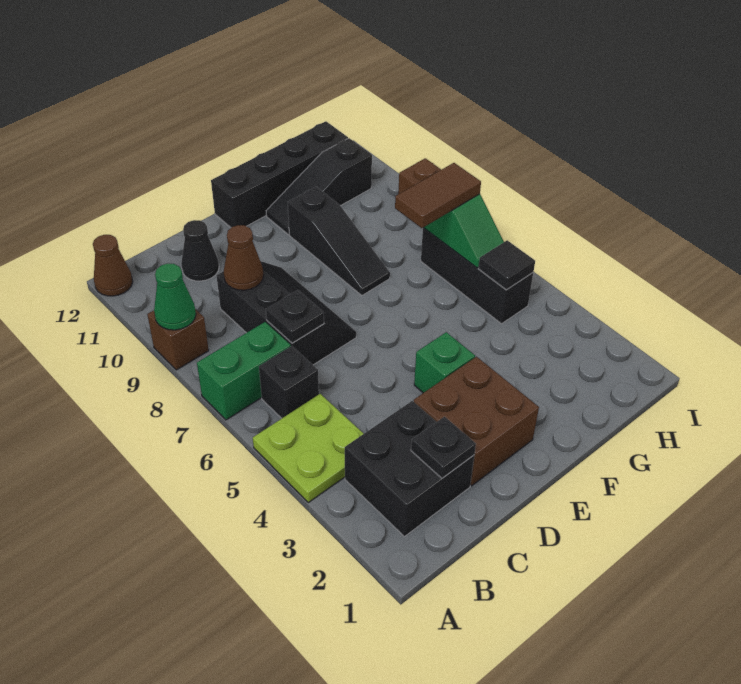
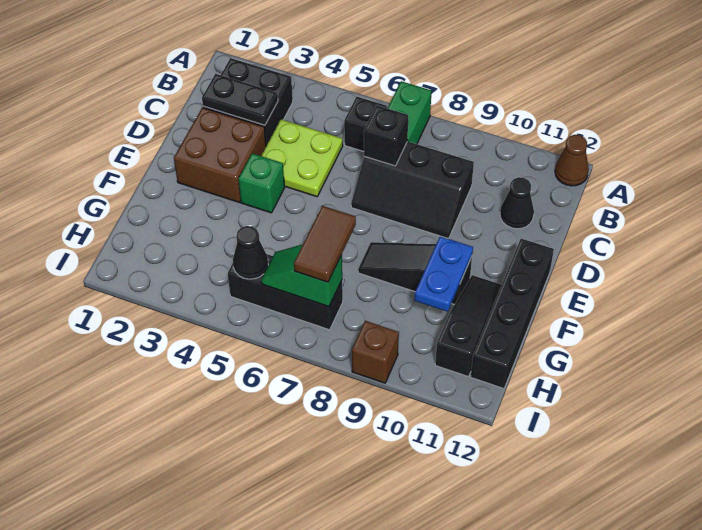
lime plate A4:B5 level 1 -> lime plate C4:D5 level 1
brown brick A9 level 1 -> none
green cone A9 level 2 -> none
black plate C2 level 2 -> black plate C2:C3 level 2
black plate C7 level 2 -> black brick C7 level 2
brown cone C9 level 2 -> none
none -> blue plate F10:G10 level 2
black tile H5 level 2 -> black cone H5 level 2

